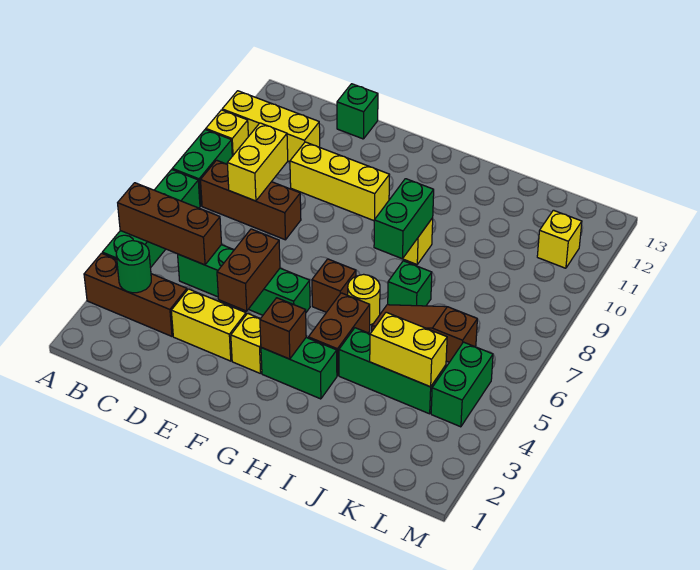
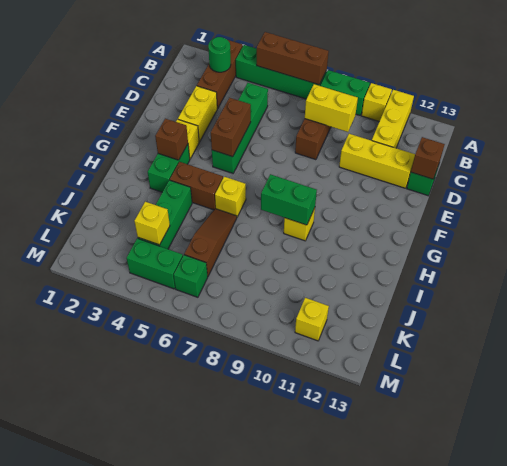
brown brick A5:C5 level 2 -> brown brick A5:A7 level 2
yellow brick D10:F10 level 1 -> yellow brick D10:D12 level 1
brown brick E4:E5 level 2 -> brown brick E5:F5 level 2
brown brick G6 level 1 -> brown brick D13 level 2
yellow round brick H6 level 1 -> yellow brick H6 level 1
green brick I7 level 1 -> green brick L6 level 1
yellow brick J4:K4 level 2 -> yellow brick K4 level 2

